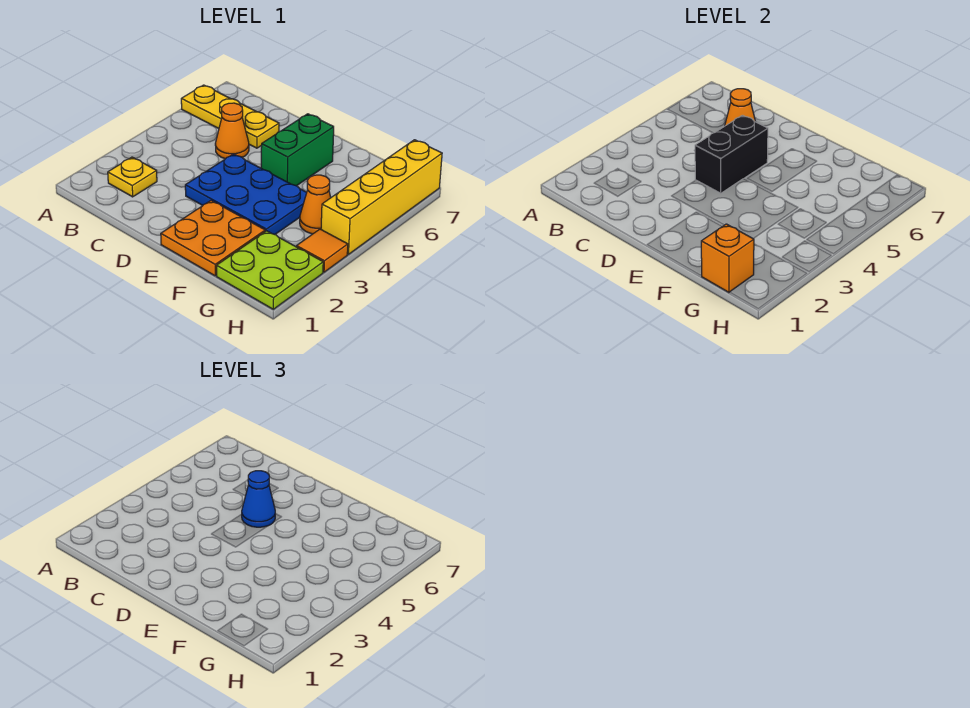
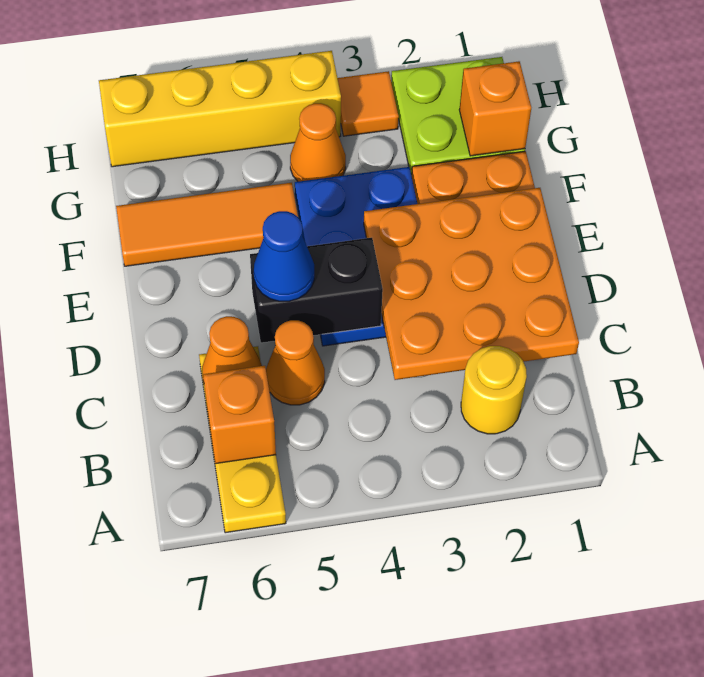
yellow plate B2 level 1 -> yellow round brick B2 level 1
none -> orange brick B6 level 2
none -> orange plate C1:E3 level 2
green brick E5:E6 level 1 -> none
none -> orange tile F5:F7 level 1

